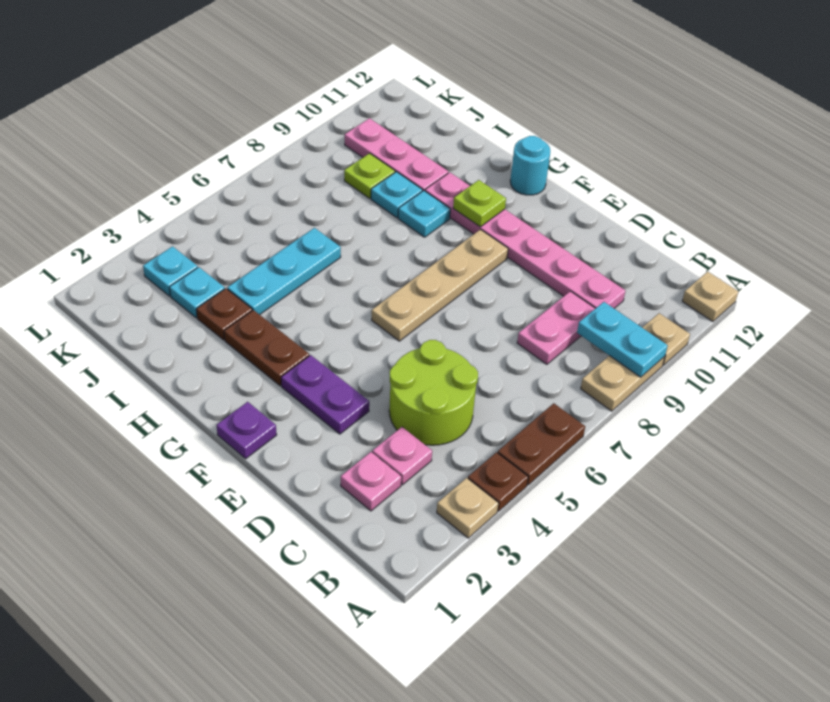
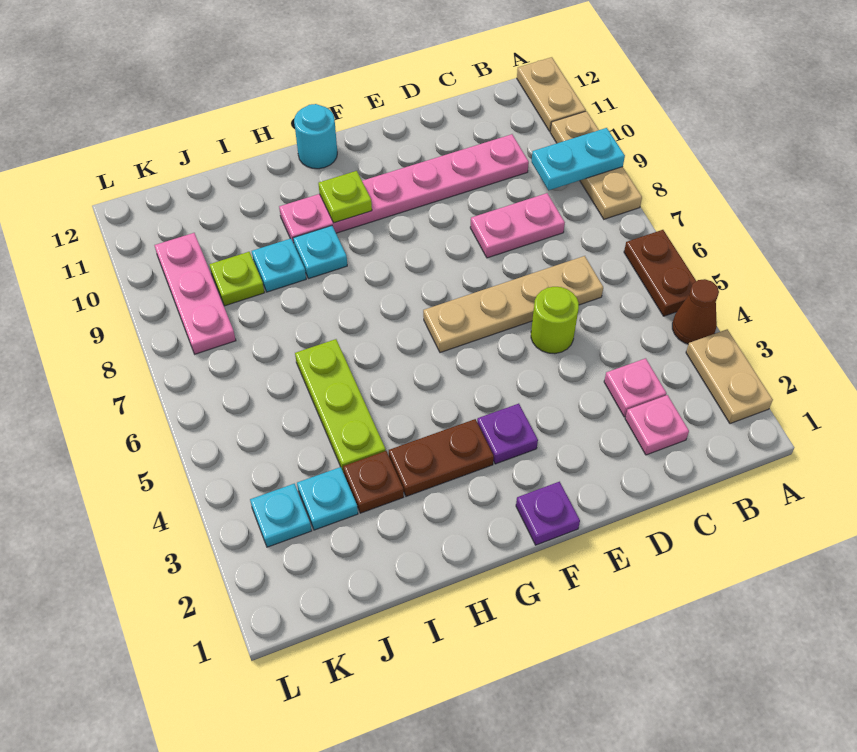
tan plate A3 level 1 -> tan plate A2:A3 level 1
brown plate A4 level 1 -> brown cone A4 level 1
tan plate A12 level 1 -> tan plate A11:A12 level 1
lime round brick C4:D5 level 1 -> lime round brick D5 level 1
pink plate C8:C9 level 1 -> pink plate C8:D8 level 1
purple plate E3:F3 level 1 -> purple plate F3 level 1
tan plate F6:F9 level 1 -> tan plate C6:F6 level 1
cyan plate I4:I6 level 1 -> lime plate I4:I6 level 1
pink plate I10:K10 level 1 -> pink plate K8:K10 level 1

